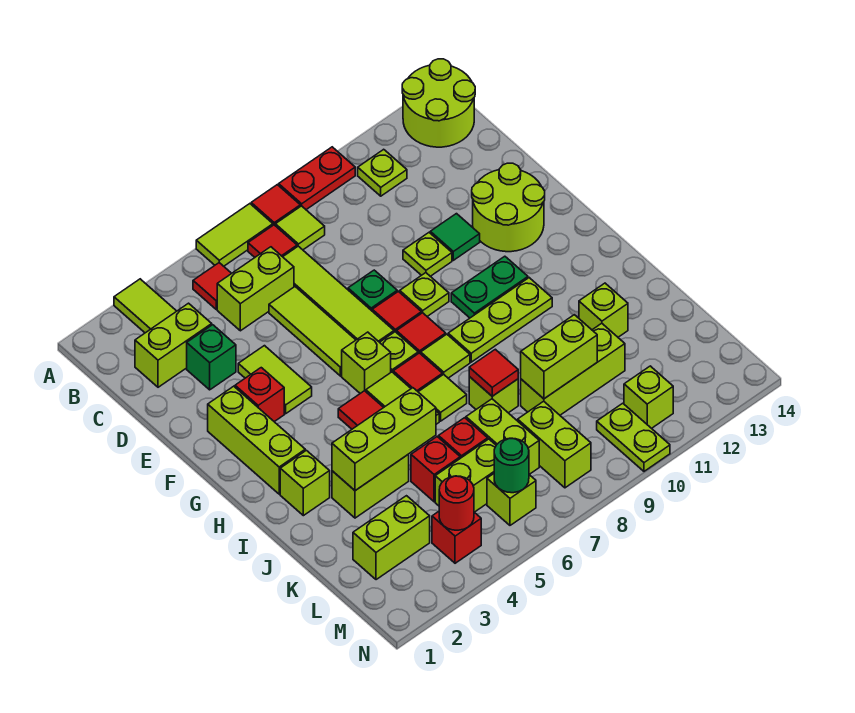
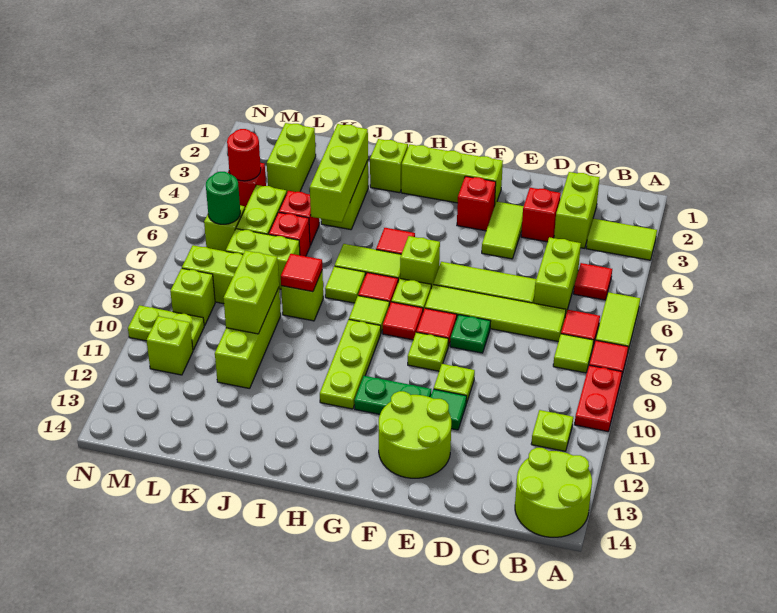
green brick D3 level 1 -> red brick D3 level 1
lime tile E4:F4 level 1 -> lime tile E3:E4 level 1
green plate G10:G11 level 1 -> green plate F11:G11 level 1
lime brick J12 level 1 -> lime brick M9 level 1

